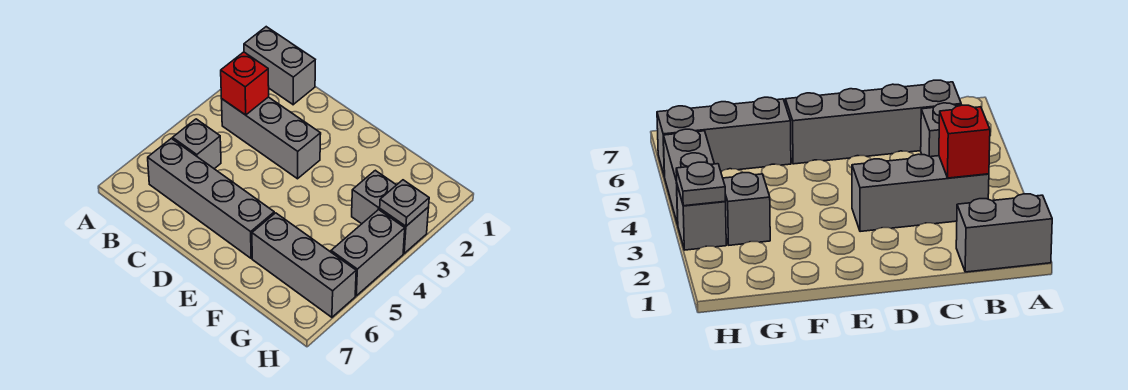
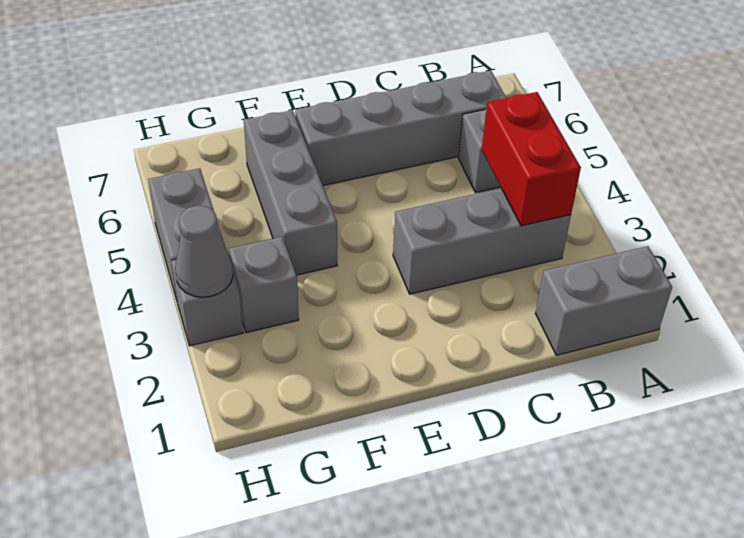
red brick B3 level 2 -> red brick B3:B4 level 2
grey brick F6:H6 level 1 -> grey brick F4:F6 level 1
grey plate H3 level 2 -> grey cone H3 level 2

